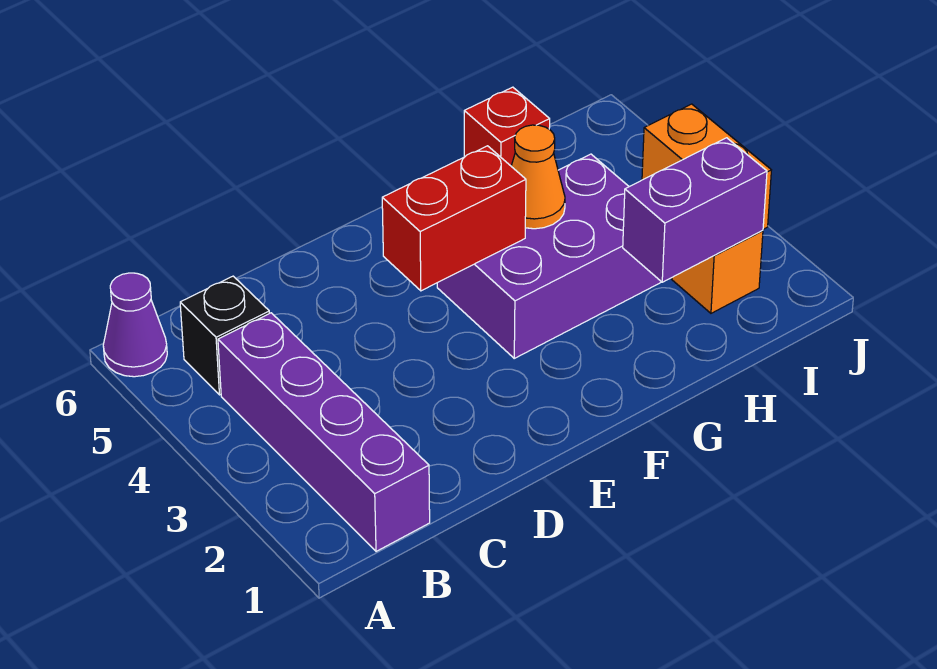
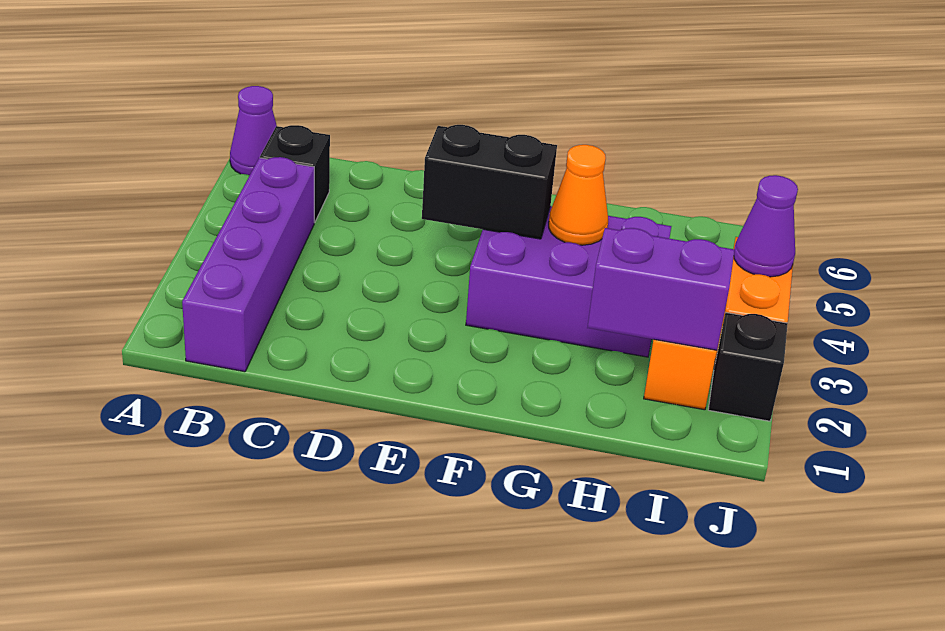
red brick E4:F4 level 2 -> black brick E4:F4 level 2
red brick H6 level 1 -> none
none -> black brick J2 level 1
none -> purple cone J4 level 2

